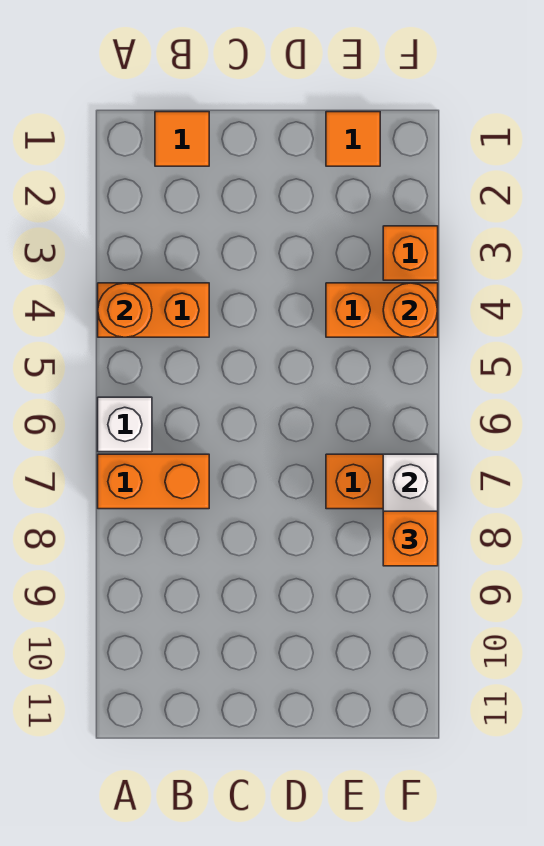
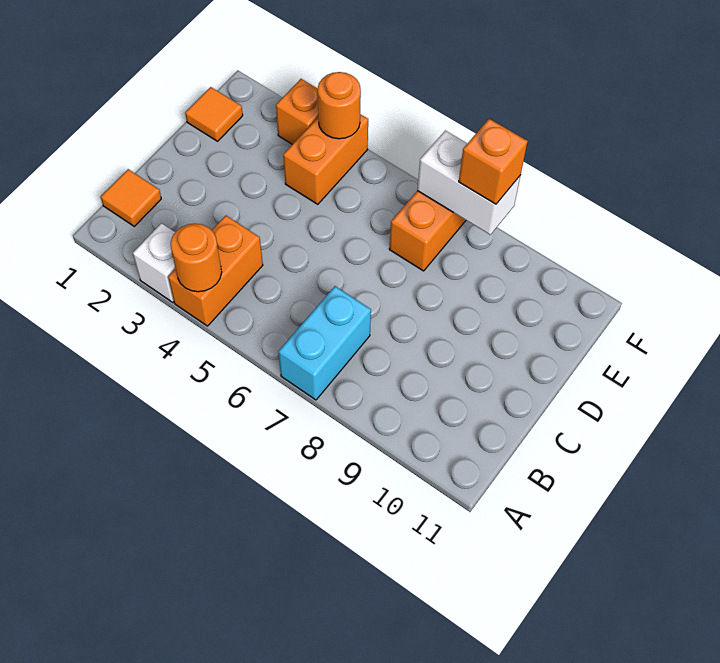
white brick A6 level 1 -> white brick A3 level 1
orange brick A7:B7 level 1 -> cyan brick A7:B7 level 1

